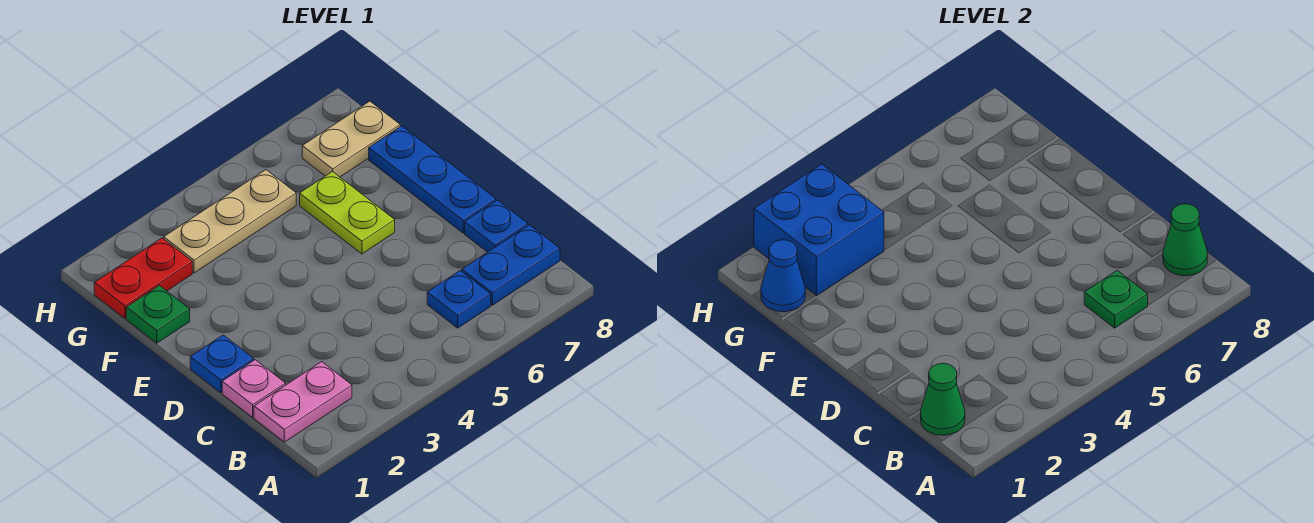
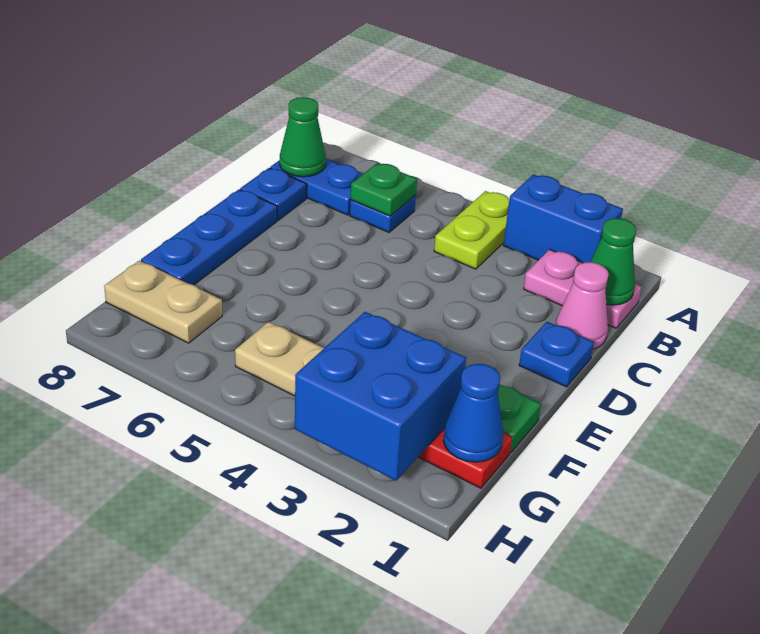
none -> blue brick A2:A3 level 1
pink plate C1 level 1 -> pink cone C1 level 1
lime plate E6:F6 level 1 -> lime plate A4:B4 level 1

